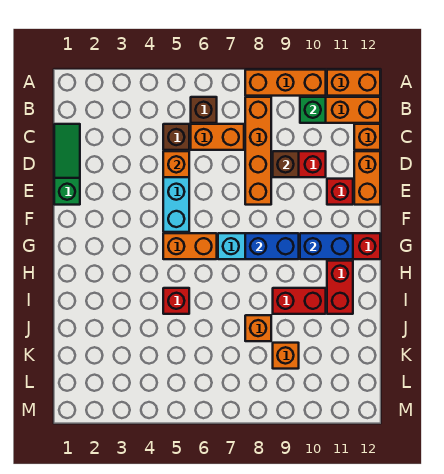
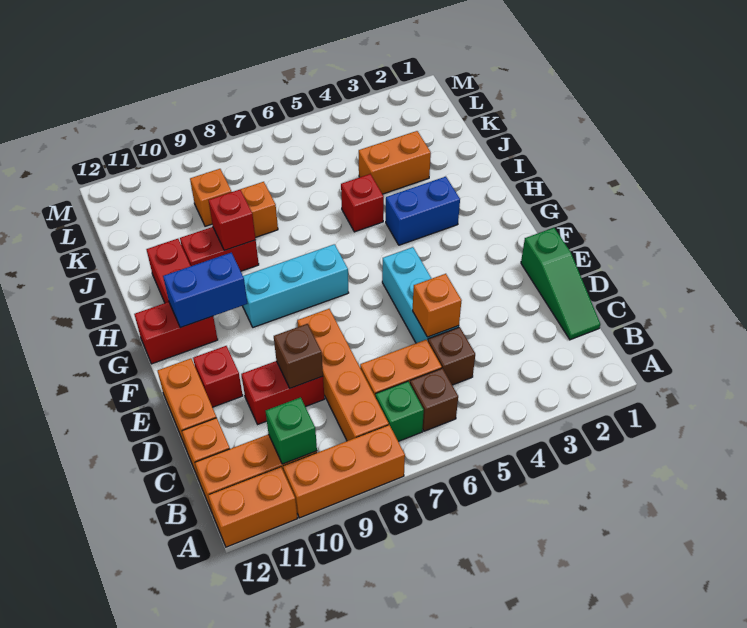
none -> green brick B7 level 1
orange brick G5:G6 level 1 -> orange brick J3:J4 level 1
blue brick G8:G9 level 2 -> blue brick H3:H4 level 1
none -> red brick I9 level 2

